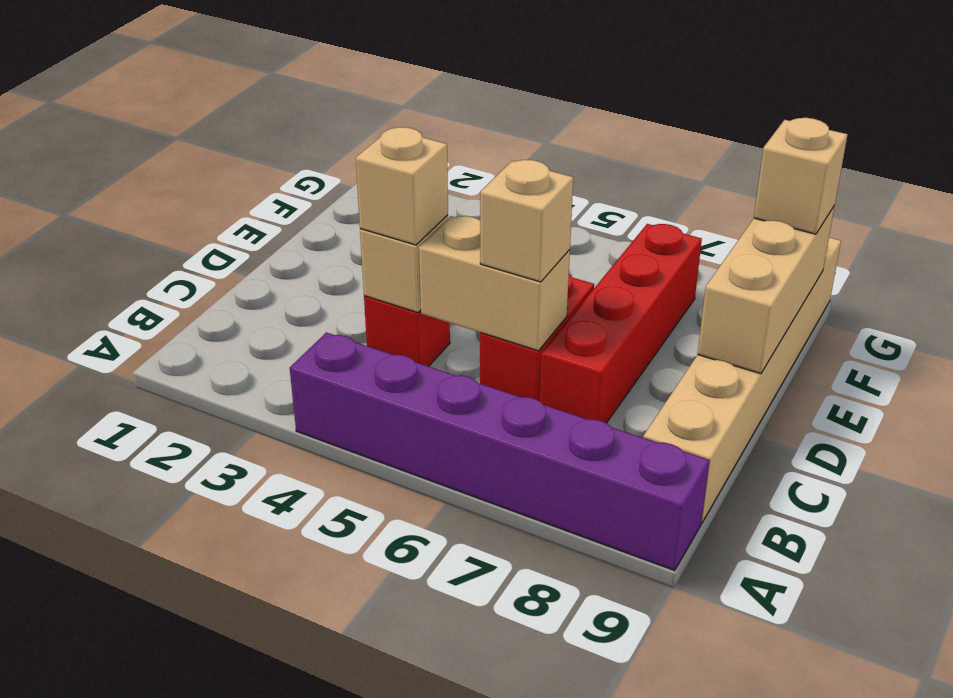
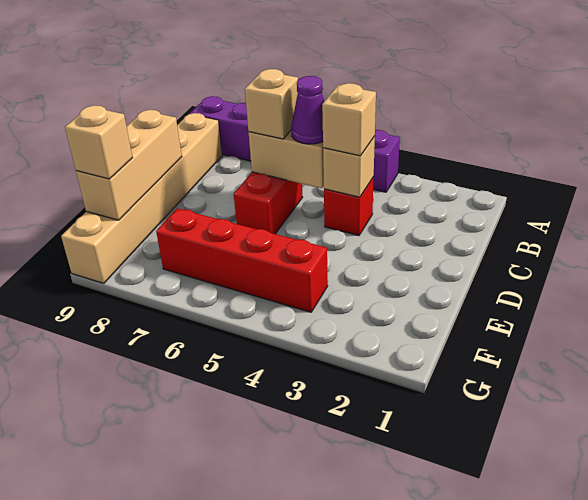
none -> purple cone C5 level 3
red brick C7:F7 level 1 -> red brick F4:F7 level 1

